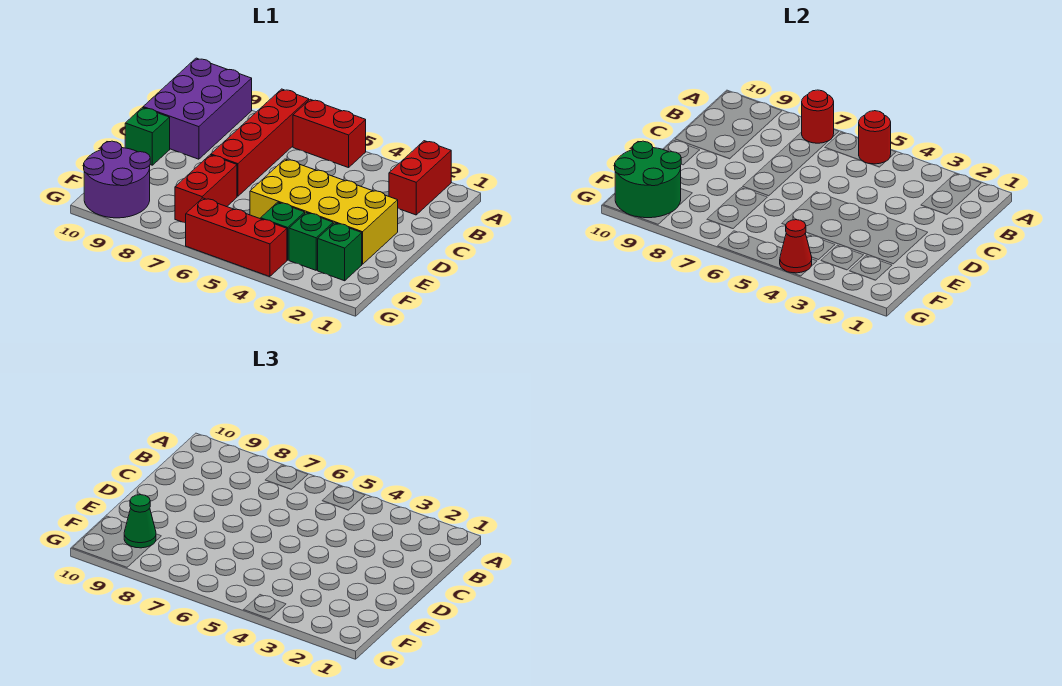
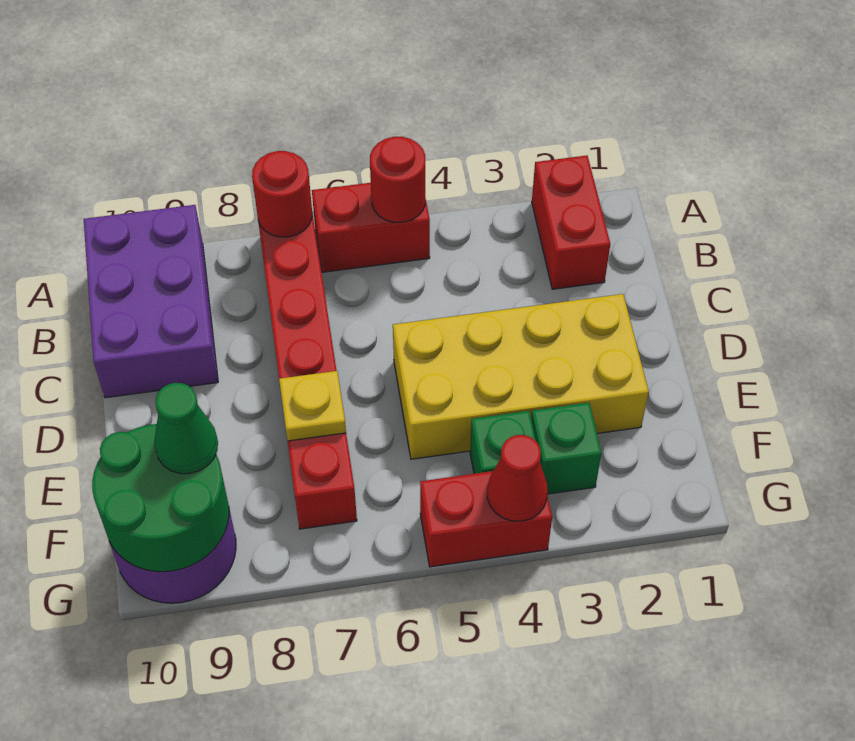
green brick D10 level 1 -> none
none -> yellow plate E7 level 2
green brick F2 level 1 -> none
red brick G4:G6 level 1 -> red brick G4:G5 level 1

